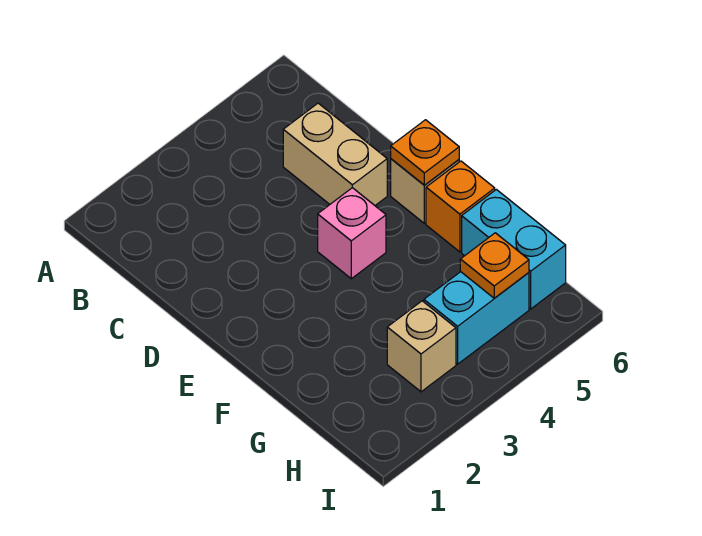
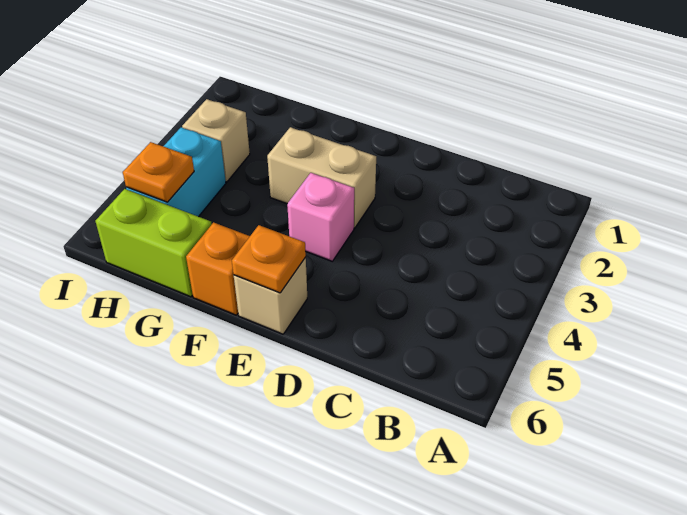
tan brick C5:D5 level 1 -> tan brick E3:F3 level 1
cyan brick G6:H6 level 1 -> lime brick G6:H6 level 1

